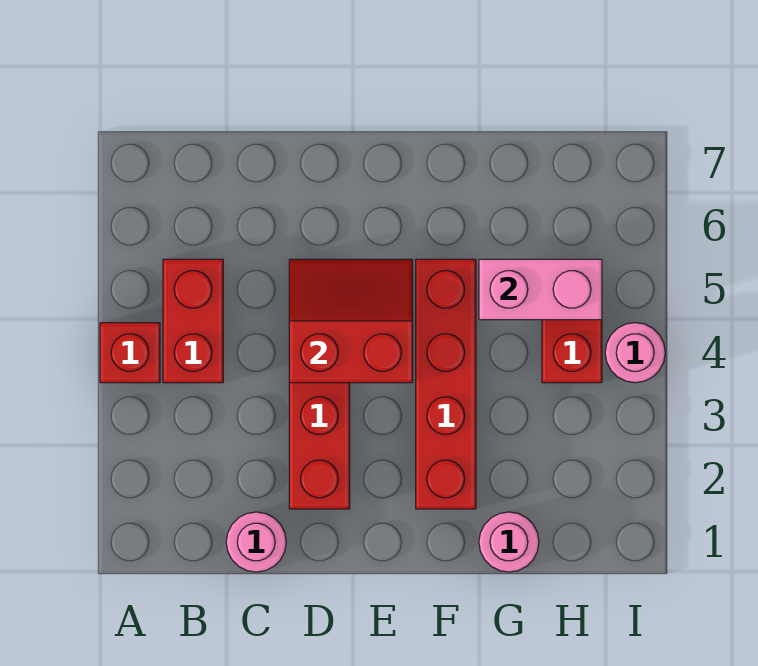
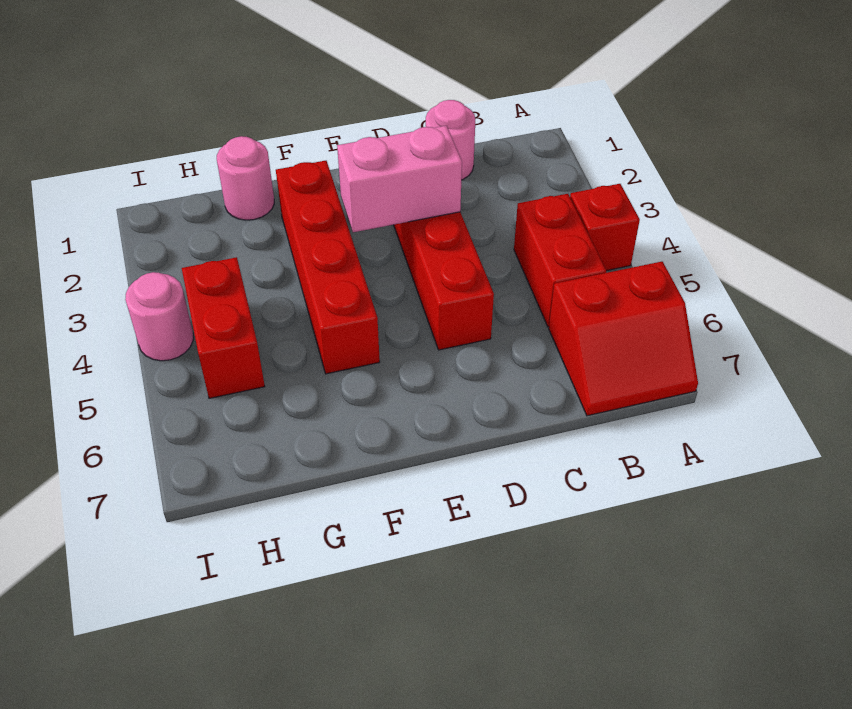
red slope D4:E5 level 2 top 4 -> red slope A6:B7 level 1 top 6
pink brick G5:H5 level 2 -> pink brick D3:E3 level 2

